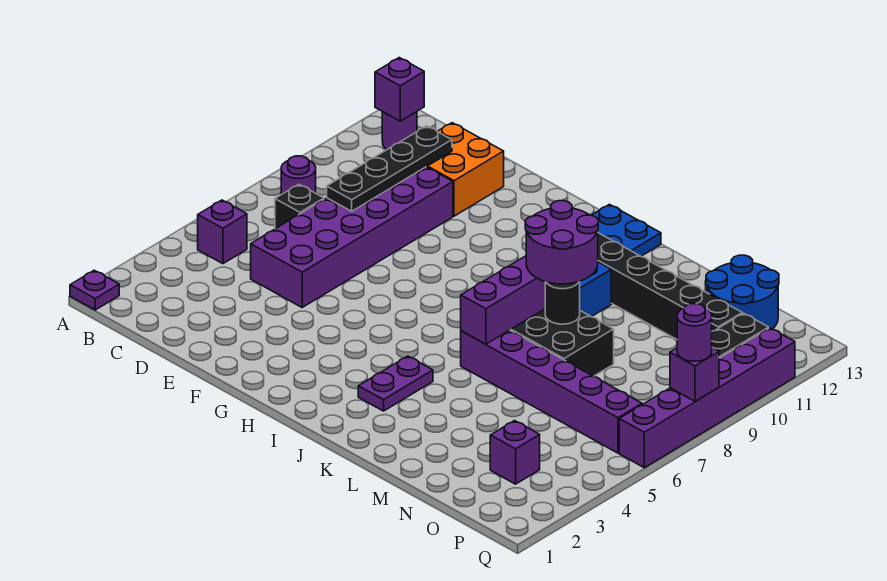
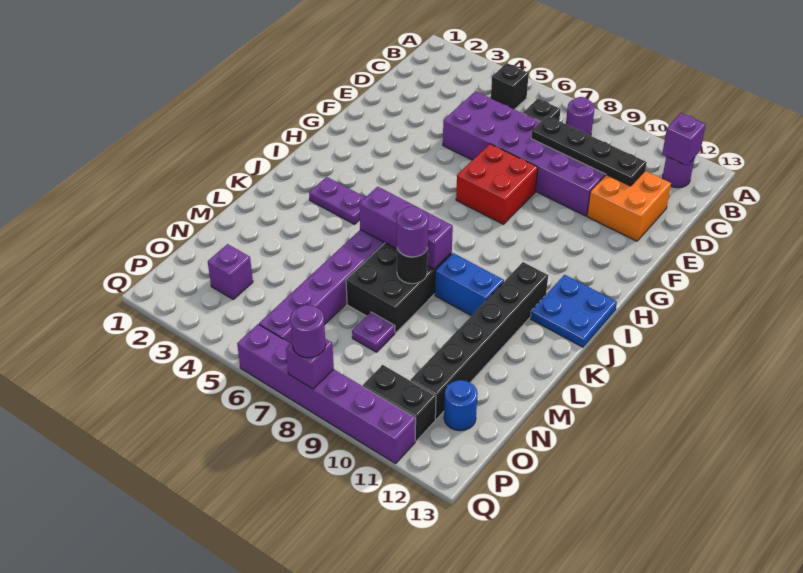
purple plate A1 level 1 -> purple plate N8 level 1
purple brick B5 level 1 -> black brick B5 level 1
none -> red brick F7:G8 level 1
purple round brick K8:L9 level 3 -> purple round brick L8 level 3
blue round brick N12:O13 level 1 -> blue round brick O12 level 1

